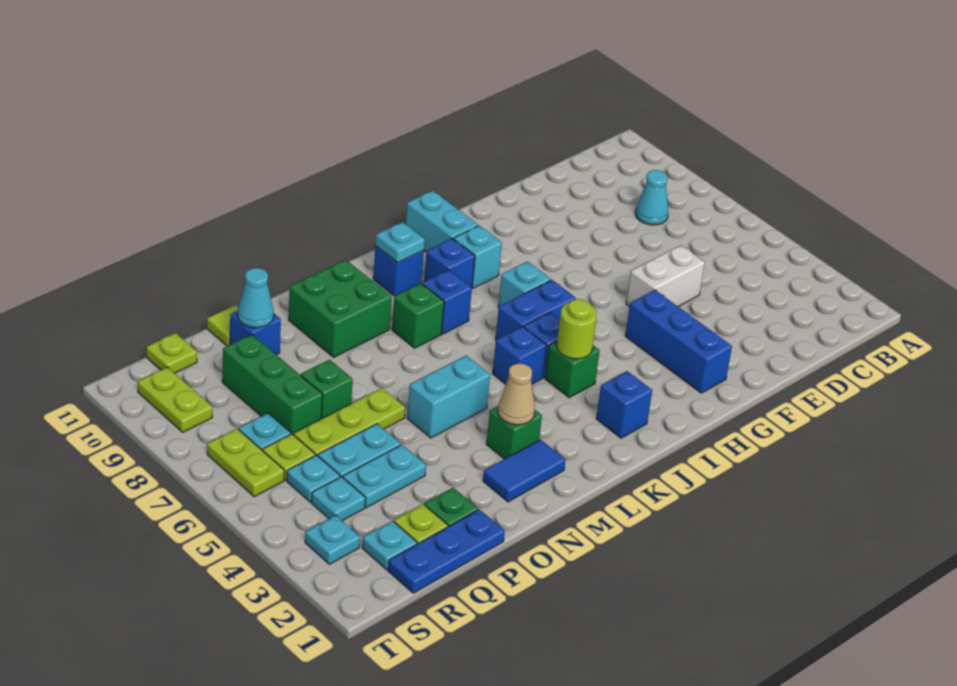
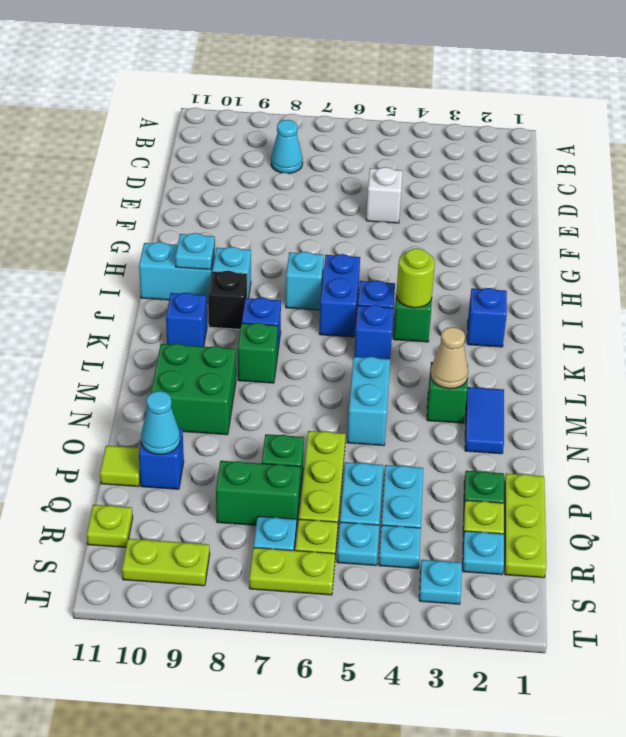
white brick E5:F5 level 1 -> white brick E5 level 1
blue brick G2:G4 level 1 -> none
blue brick J9 level 1 -> black brick J9 level 1
cyan plate K10 level 2 -> cyan plate I10 level 2
blue plate P1:R1 level 1 -> lime plate P1:R1 level 1
green brick Q7:Q9 level 1 -> green brick Q7:Q8 level 1

